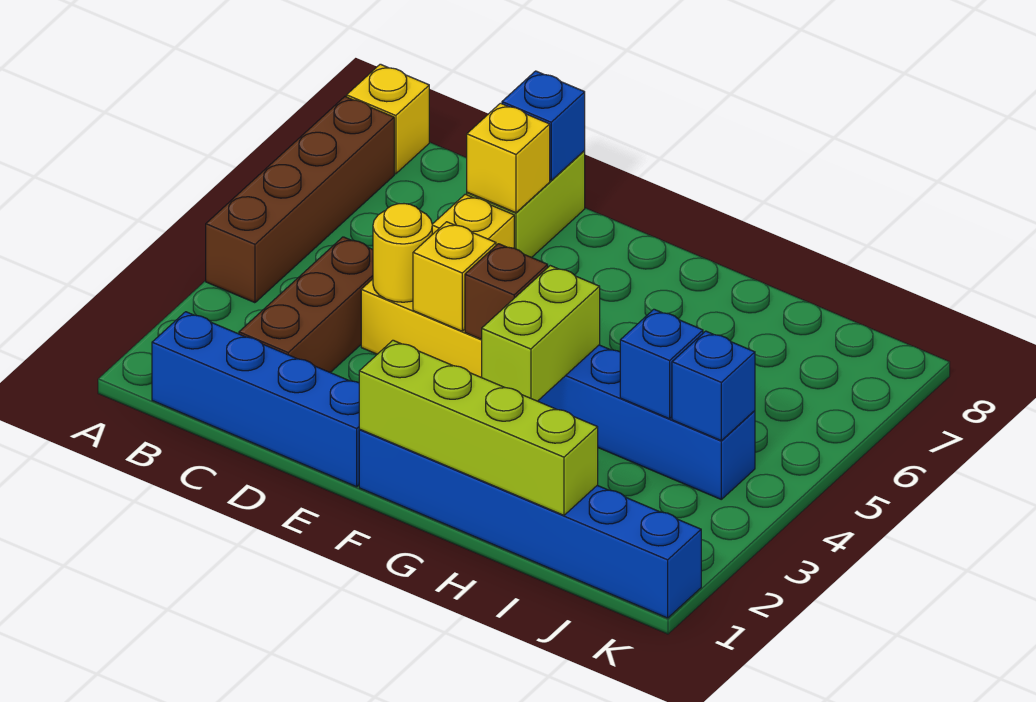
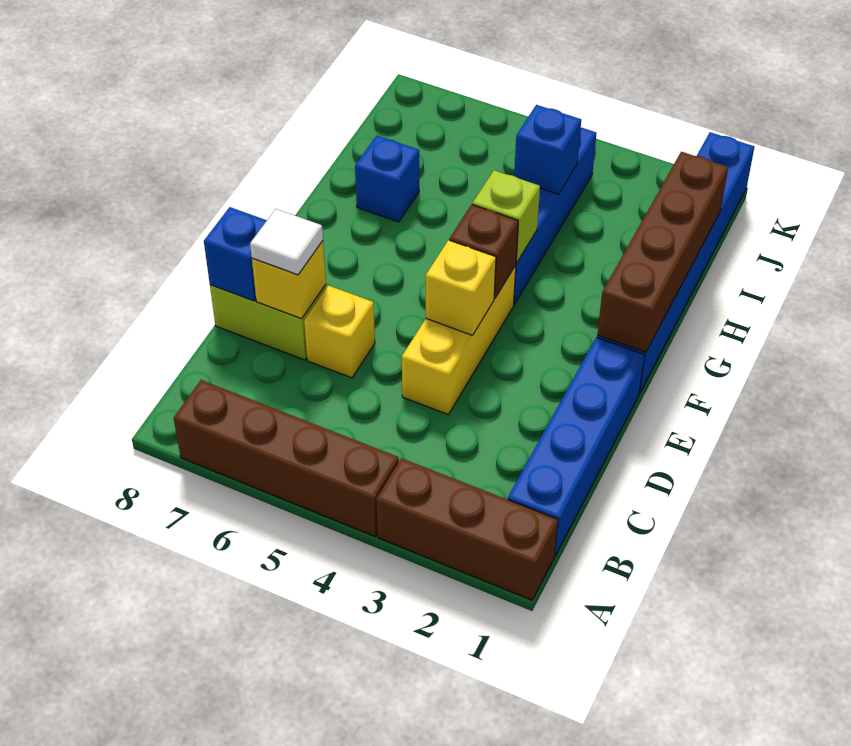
yellow brick A8 level 1 -> none
brown brick C2:C4 level 1 -> brown brick A1:A3 level 1
yellow round brick D4 level 2 -> none
none -> white tile D7 level 3
lime brick F1:I1 level 2 -> brown brick F1:I1 level 2
lime brick G3:G4 level 2 -> lime brick G4 level 2
blue brick J4 level 2 -> blue brick H7 level 1

